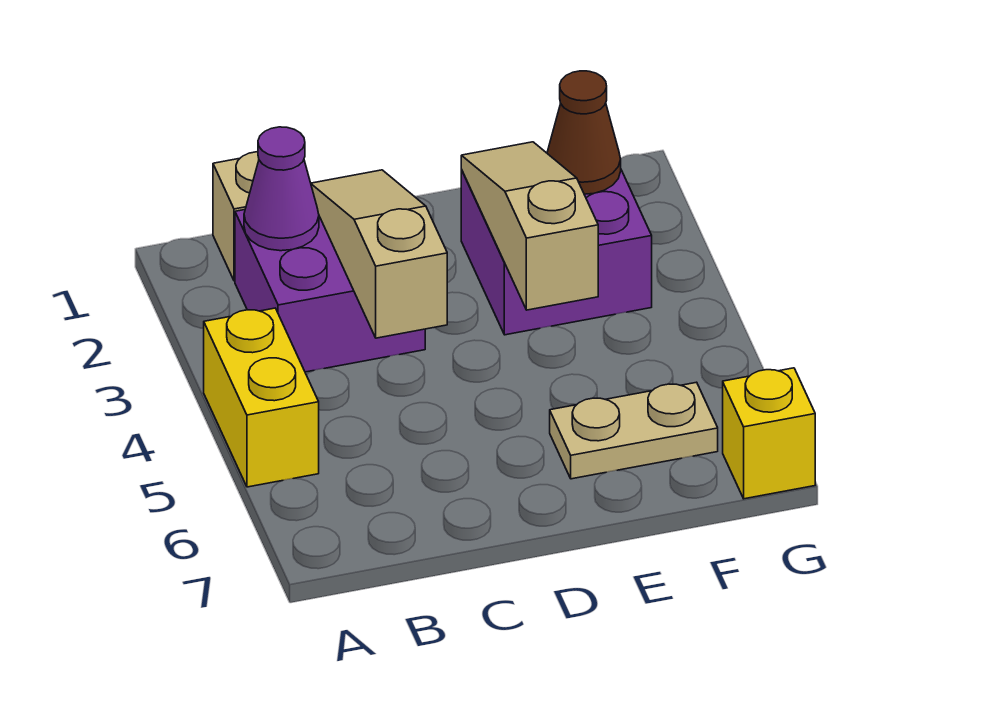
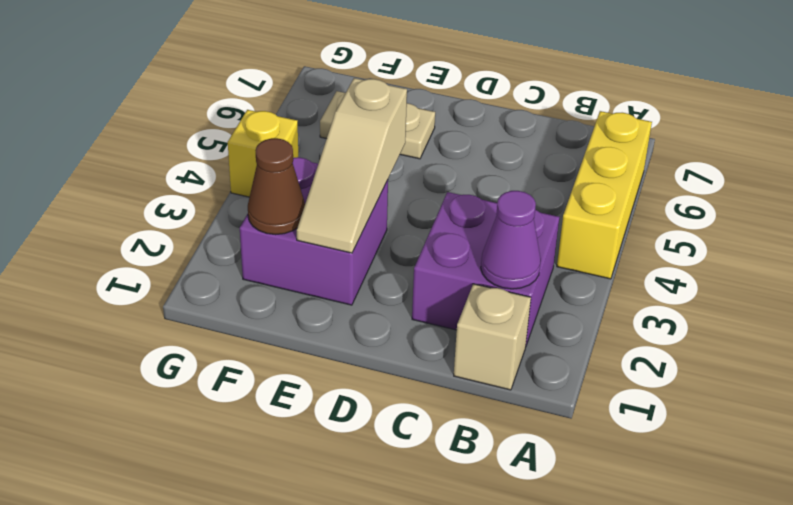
yellow brick A4:A5 level 1 -> yellow brick A4:A6 level 1
tan slope C2:C4 level 2 top 4 -> none
yellow brick G7 level 1 -> yellow brick G4 level 1

